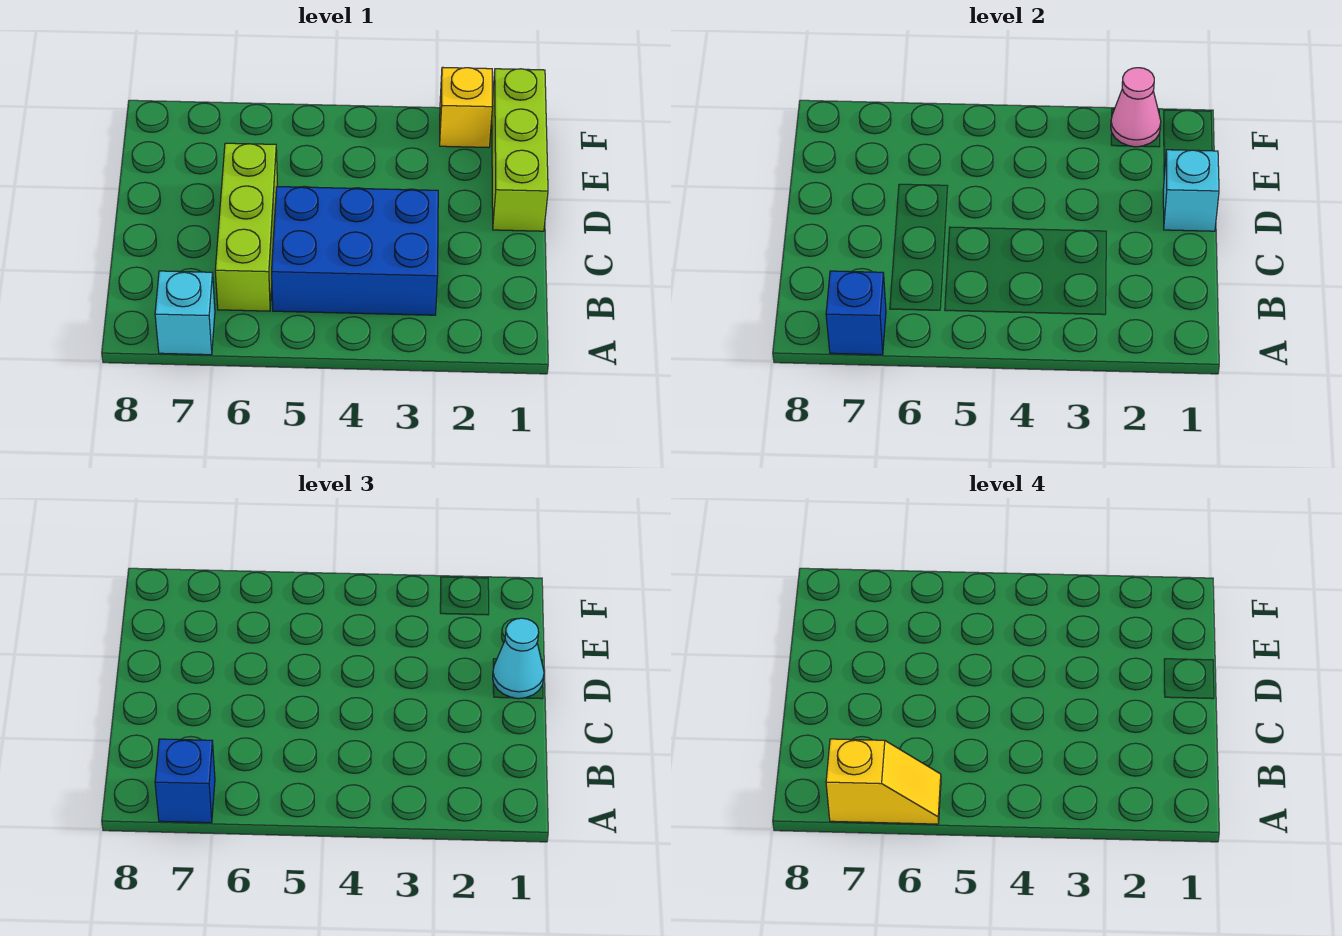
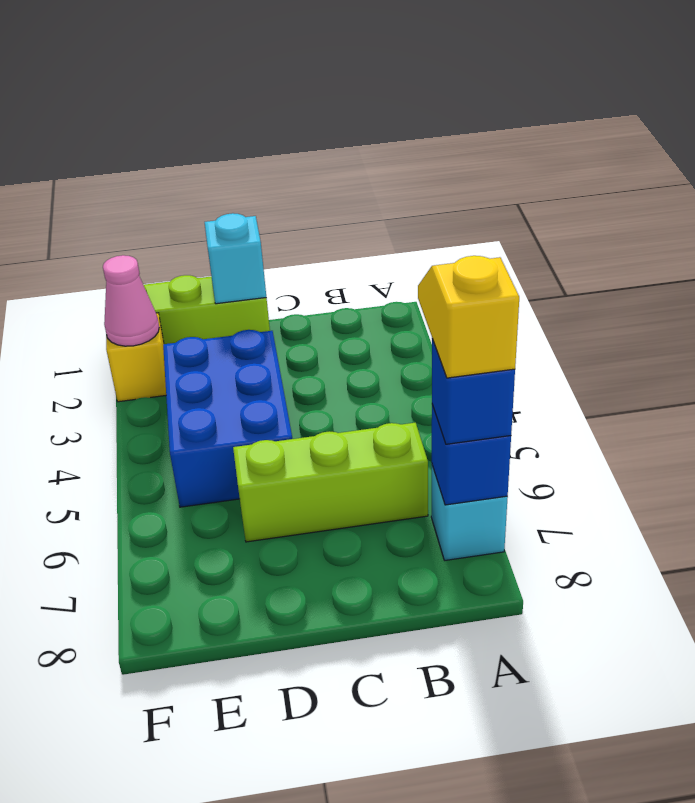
blue brick B3:C5 level 1 -> blue brick D3:E5 level 1
cyan cone D1 level 3 -> none

